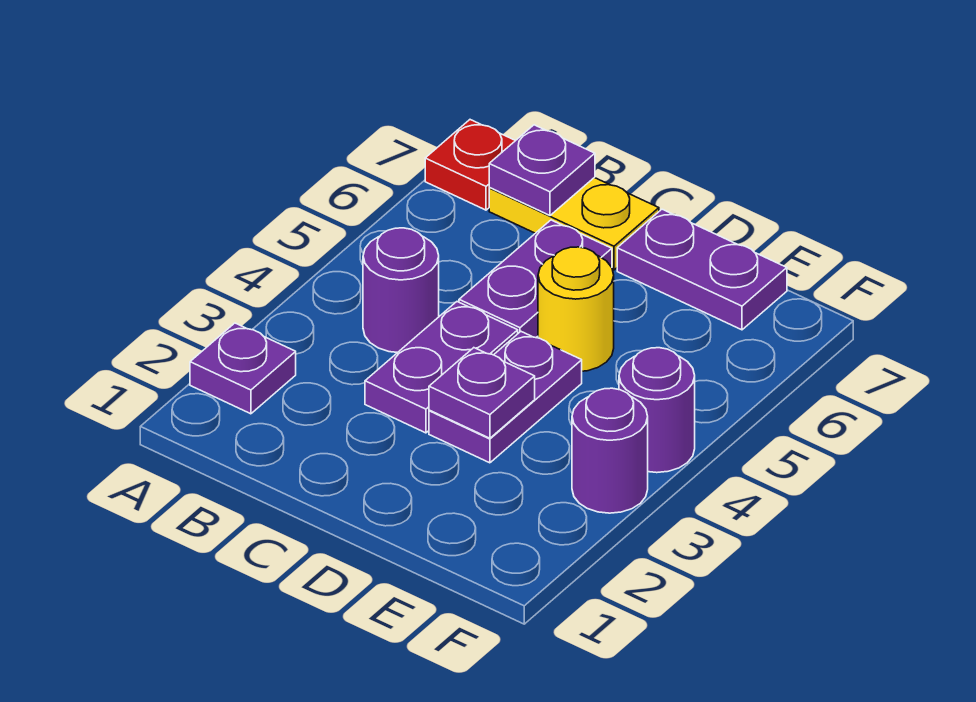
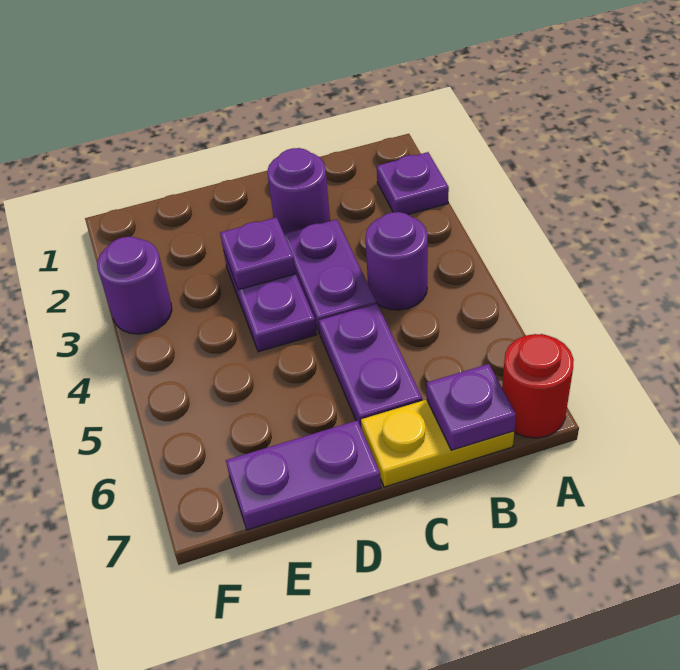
red plate A7 level 1 -> red round brick A7 level 1
yellow round brick D5 level 1 -> none
purple round brick F4 level 1 -> purple round brick C2 level 1

